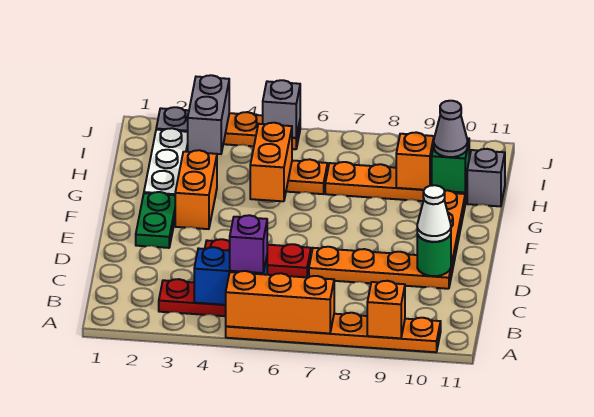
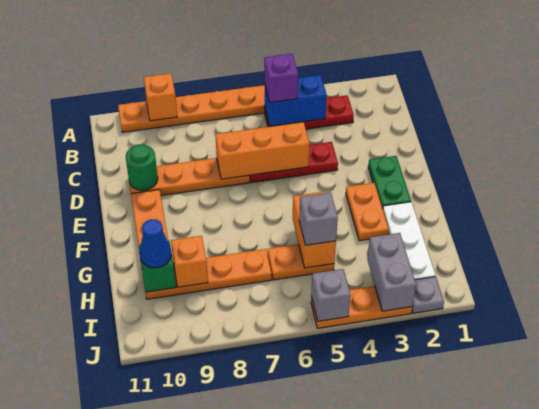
orange brick A5:A7 level 2 -> orange brick D5:D7 level 2
white cone D10 level 3 -> none
orange brick F3:G3 level 1 -> orange plate F3:G3 level 1
grey cone H10 level 3 -> blue cone H10 level 3
grey brick H11 level 1 -> grey brick H5 level 3

